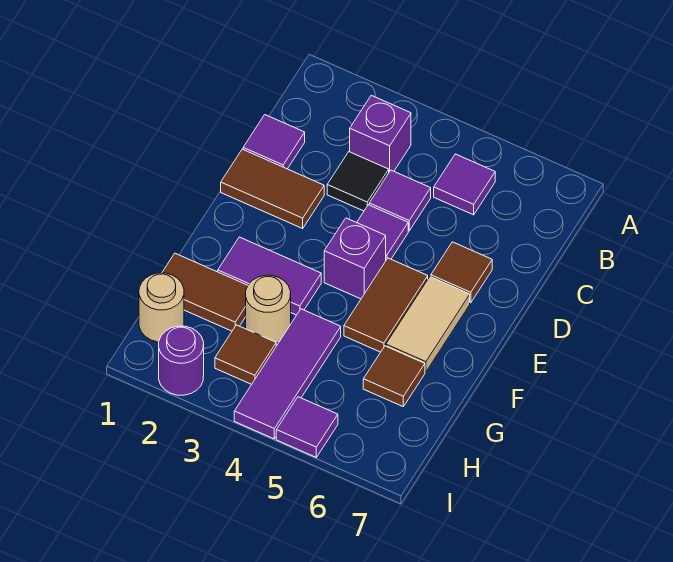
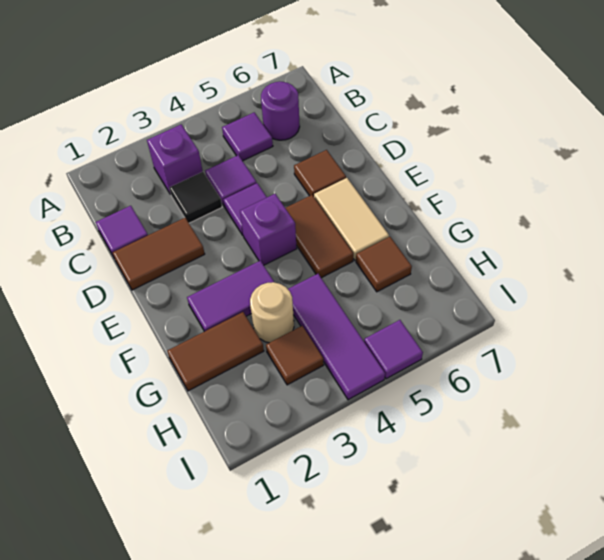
tan round brick H1 level 1 -> none
purple round brick I2 level 1 -> purple round brick B6 level 1

